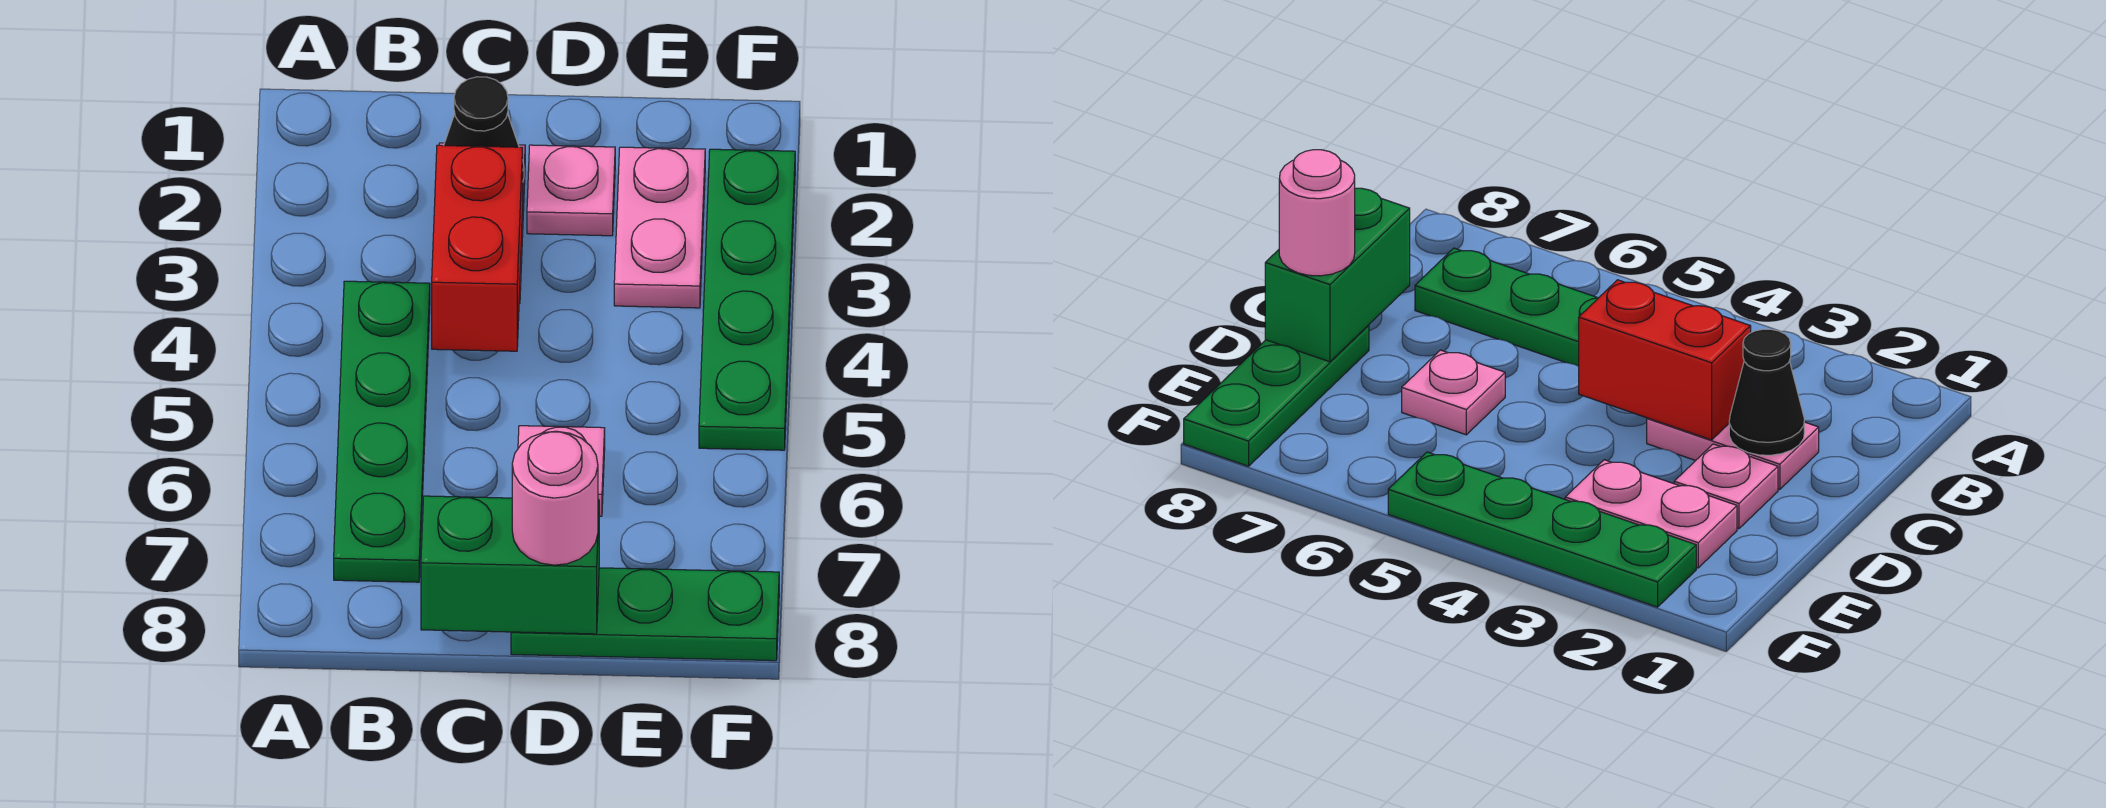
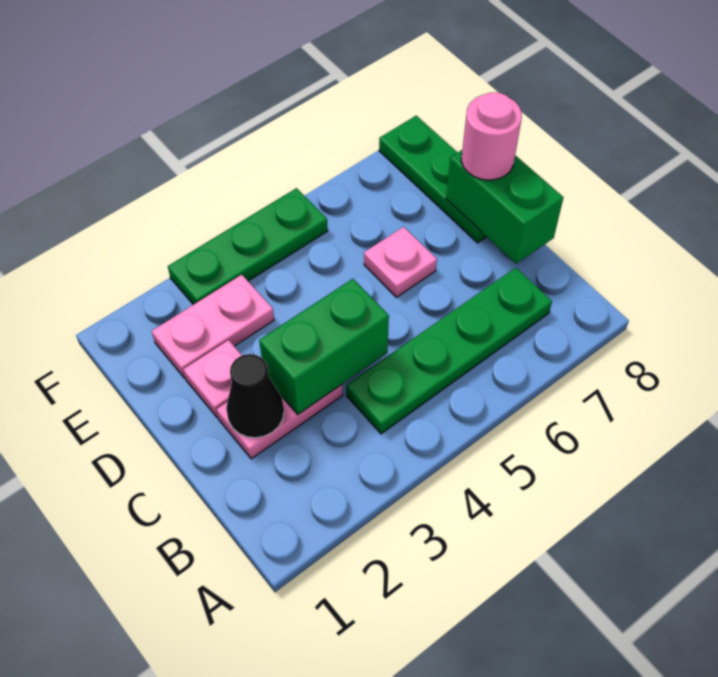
red brick C3:C4 level 2 -> green brick C3:C4 level 2
green plate F2:F5 level 1 -> green plate F3:F5 level 1

